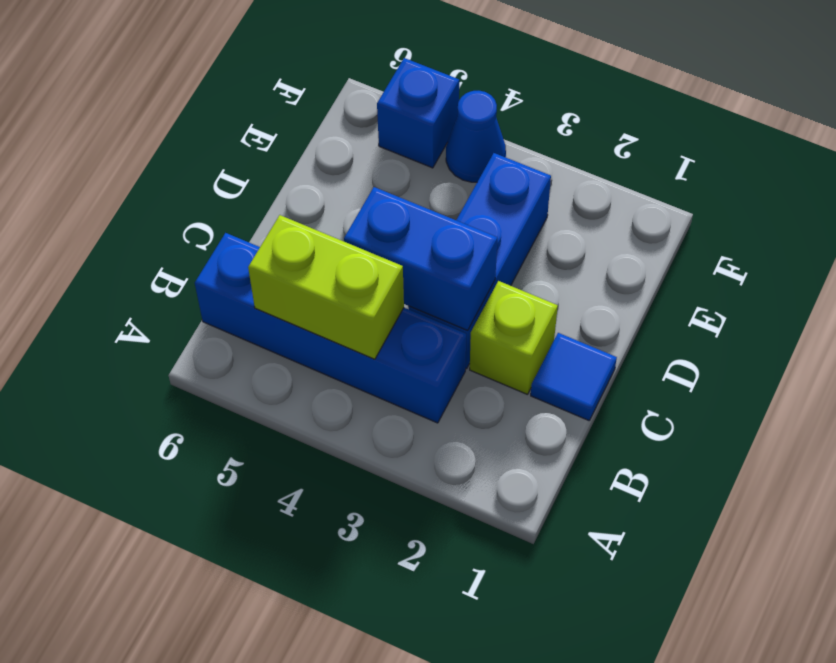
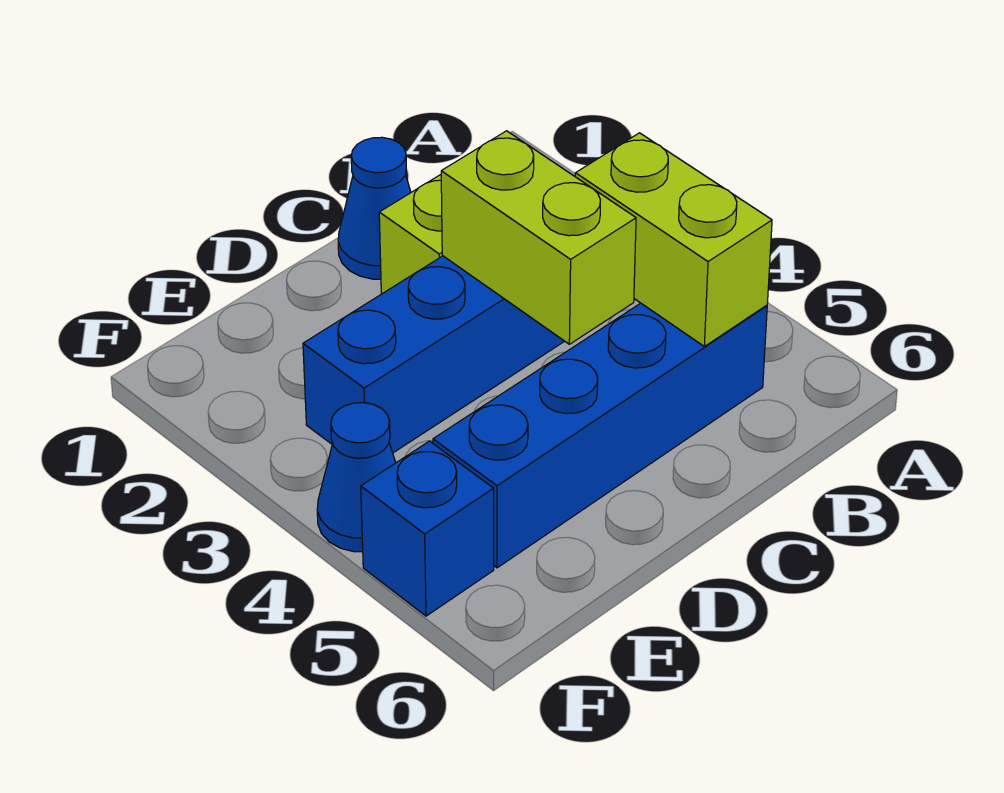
blue brick B3:B6 level 1 -> blue brick B5:E5 level 1
blue tile C1 level 1 -> blue cone C1 level 1
blue brick C3:C4 level 2 -> lime brick C3:C4 level 2

